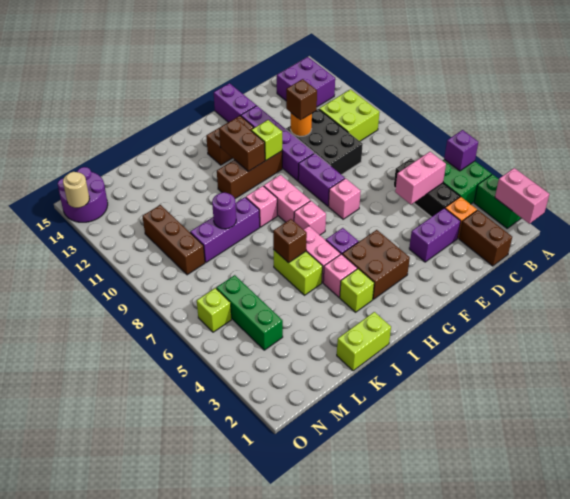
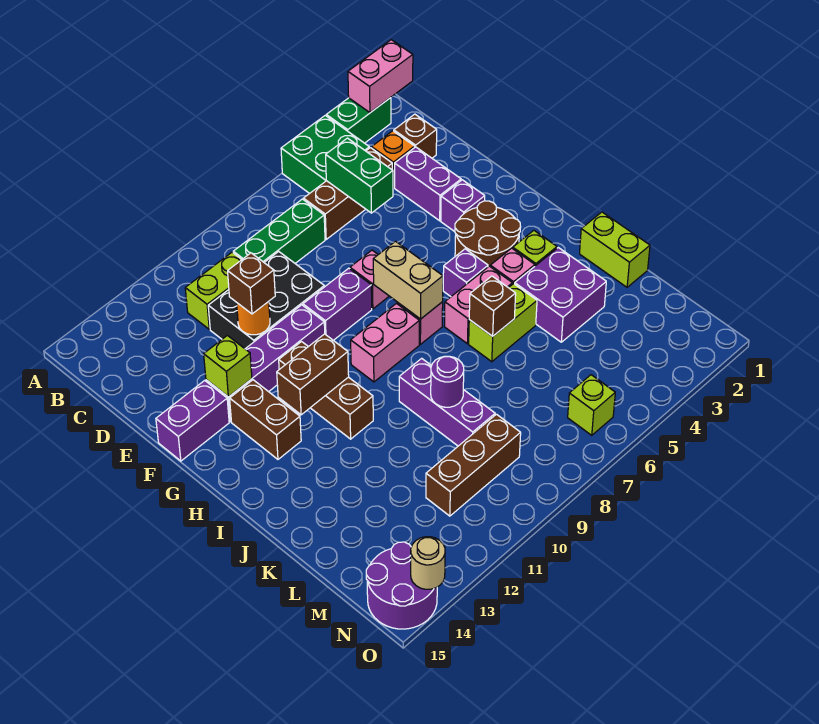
purple brick A5 level 2 -> purple brick F3 level 1
lime brick B10:C11 level 1 -> lime brick C10:C11 level 1
purple brick B13:C14 level 1 -> purple brick J3:K4 level 1
brown brick C1:C2 level 1 -> brown brick C2 level 1
black brick C4:C6 level 1 -> brown brick C4:C6 level 1
pink brick C5:D5 level 2 -> green brick C5:D5 level 2
brown brick G3:H4 level 1 -> brown round brick G3:H4 level 1
none -> tan brick G7:H7 level 2
lime brick G11 level 2 -> lime brick F13 level 2
pink brick I9 level 1 -> none
green brick M4:M6 level 1 -> green brick C7:C9 level 1

